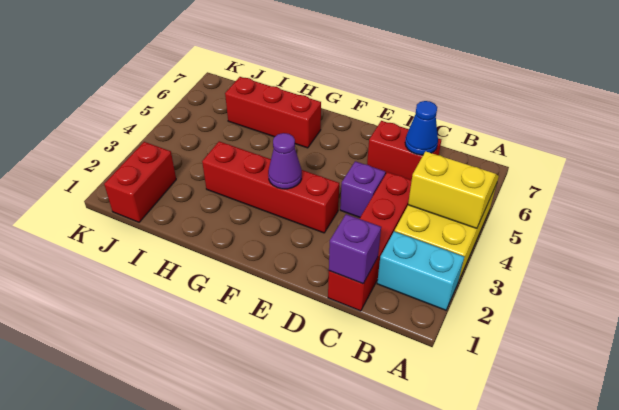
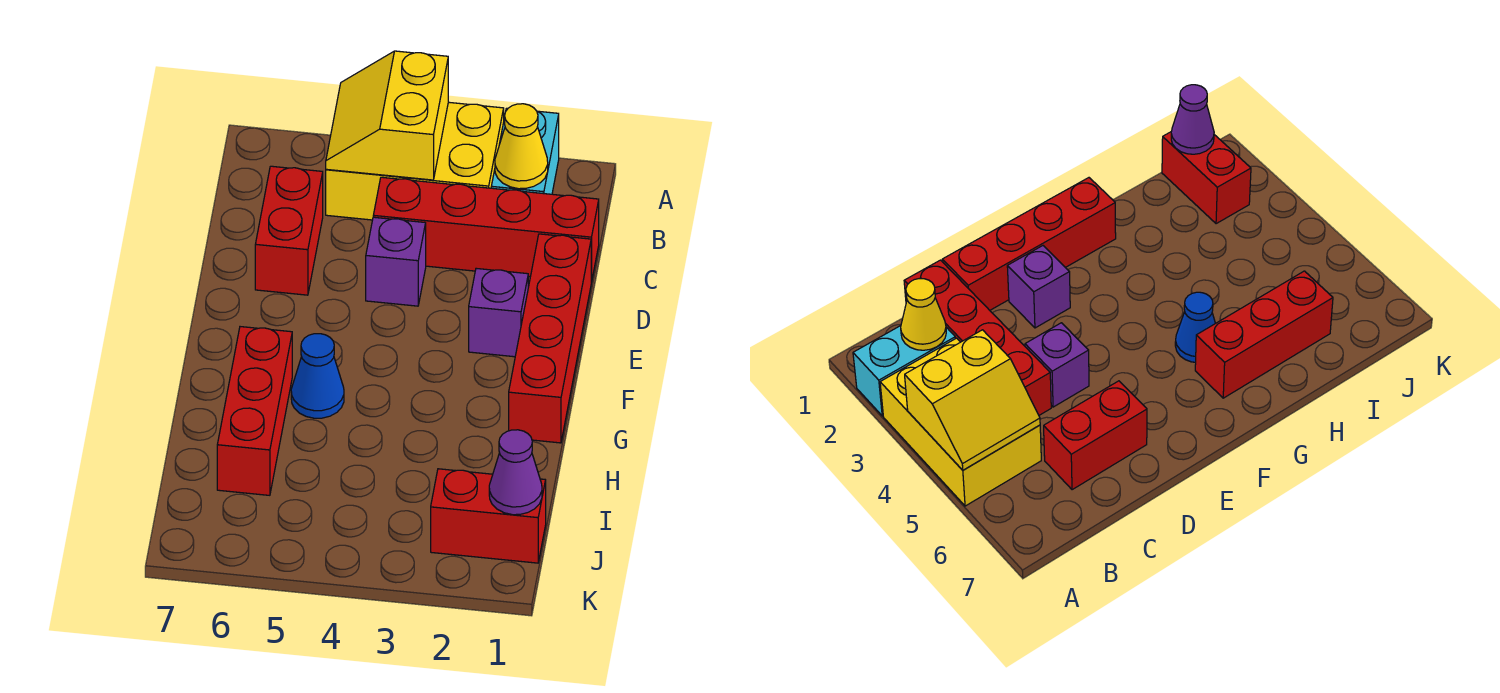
none -> yellow cone B2 level 2
purple brick C1 level 2 -> purple brick E2 level 1
blue cone C6 level 2 -> blue cone G5 level 1
red brick E3:H3 level 1 -> red brick D1:G1 level 1
purple cone F3 level 2 -> purple cone J1 level 2

